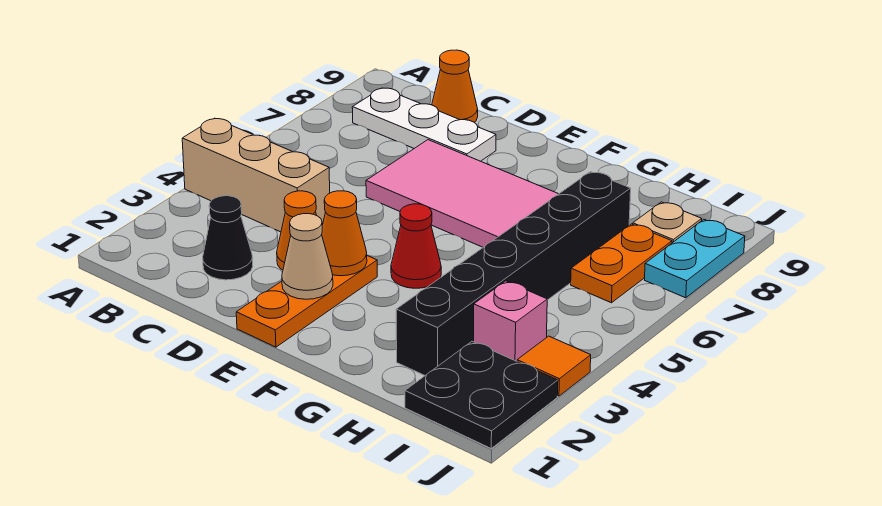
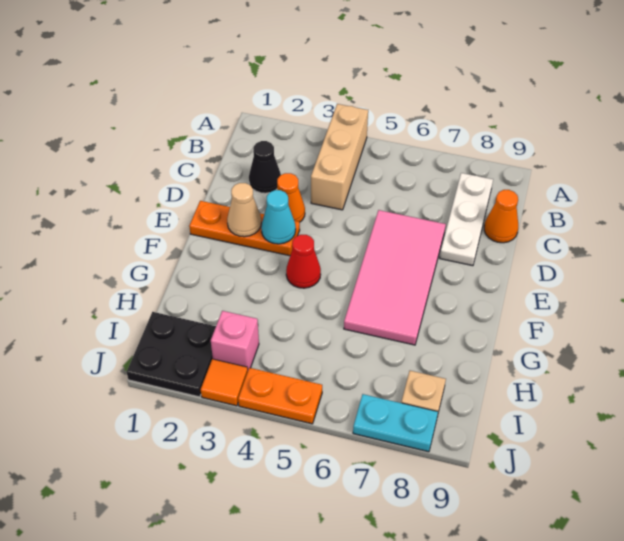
orange cone E3 level 2 -> cyan cone E3 level 2
black brick H2:H7 level 1 -> none
orange plate I6:I7 level 1 -> orange plate J4:J5 level 1

